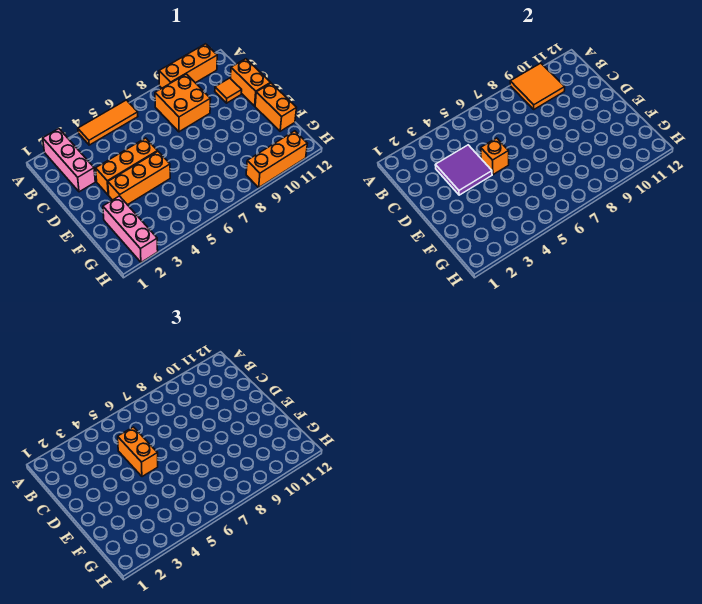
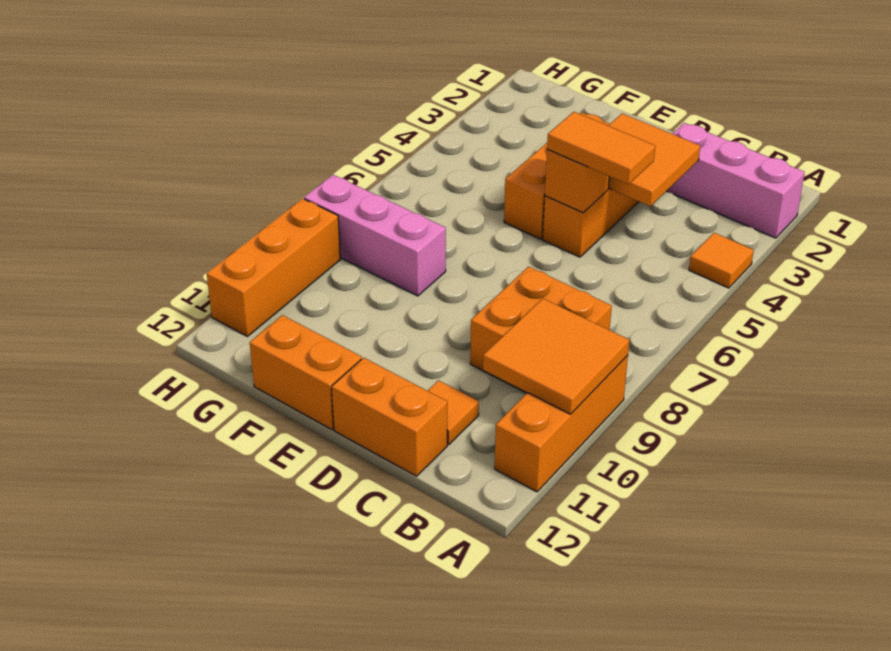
orange tile A4:A6 level 1 -> orange tile A4 level 1
purple tile C3:D4 level 2 -> orange tile C3:D4 level 2
orange brick C5:D5 level 3 -> orange tile C5:D5 level 3
pink brick F2:H2 level 1 -> pink brick F8:H8 level 1

